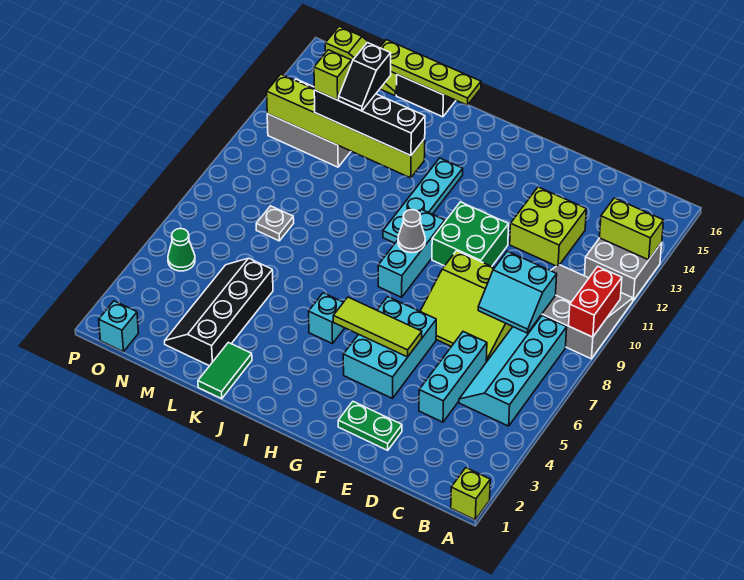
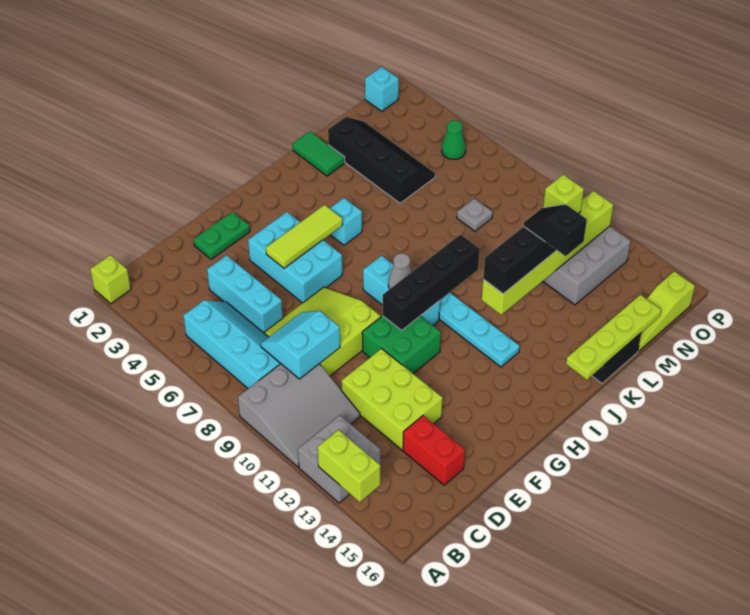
red brick A9:A10 level 2 -> red brick D14:D15 level 1
lime brick A13:B13 level 2 -> lime brick A13:A14 level 2
lime brick D12:E13 level 1 -> lime brick D11:E13 level 1
none -> black brick G10:J10 level 2

